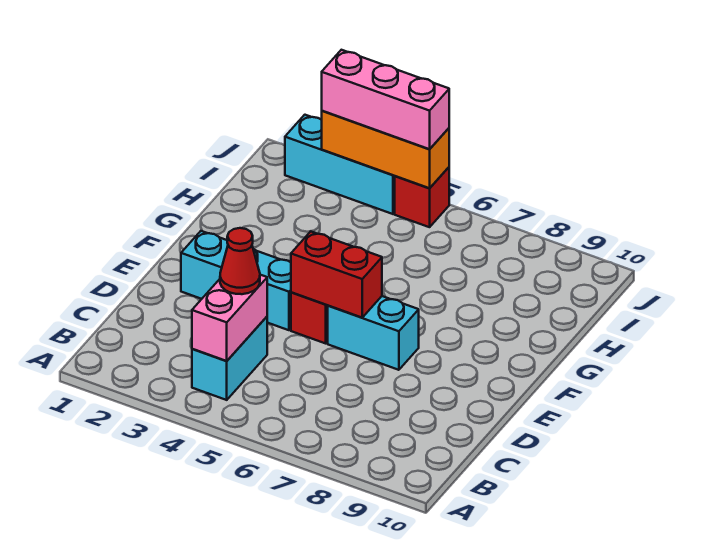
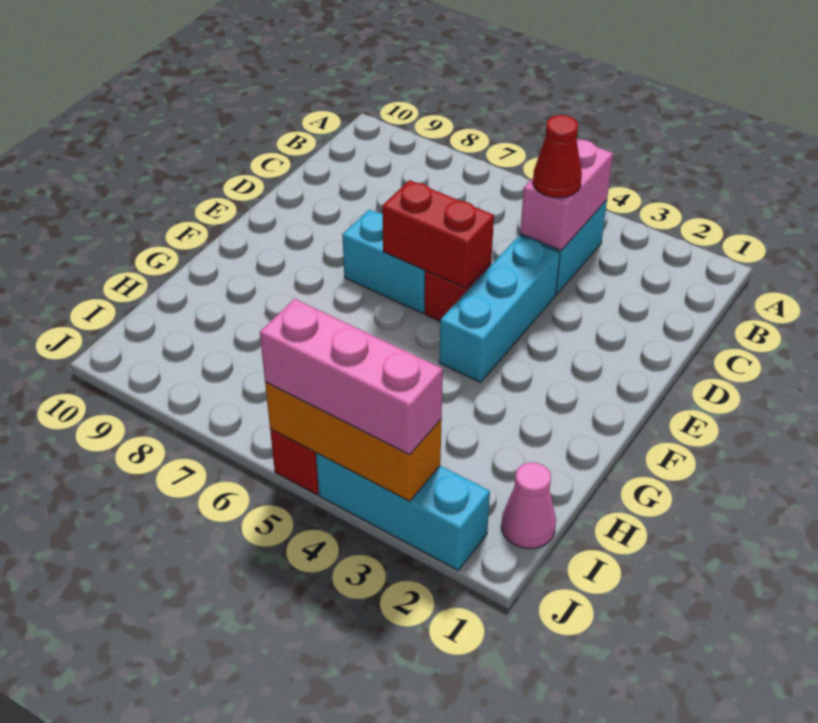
cyan brick E2:E4 level 1 -> cyan brick D4:F4 level 1
none -> pink cone I1 level 1

